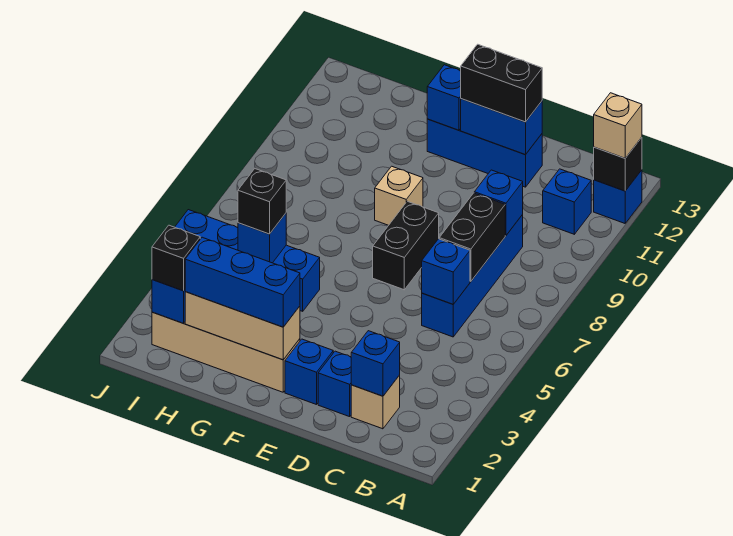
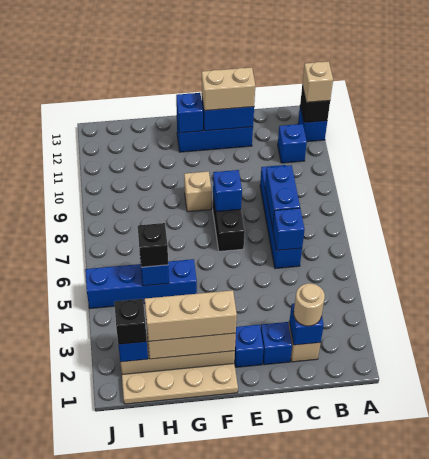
none -> tan round brick C2 level 3
black brick C7:C8 level 2 -> blue brick C7:C8 level 2
blue brick C9 level 2 -> blue brick E8 level 2
black brick D12:E12 level 3 -> tan brick D12:E12 level 3
none -> tan plate F1:I1 level 1
blue brick F2:H2 level 3 -> tan brick F2:H2 level 3

